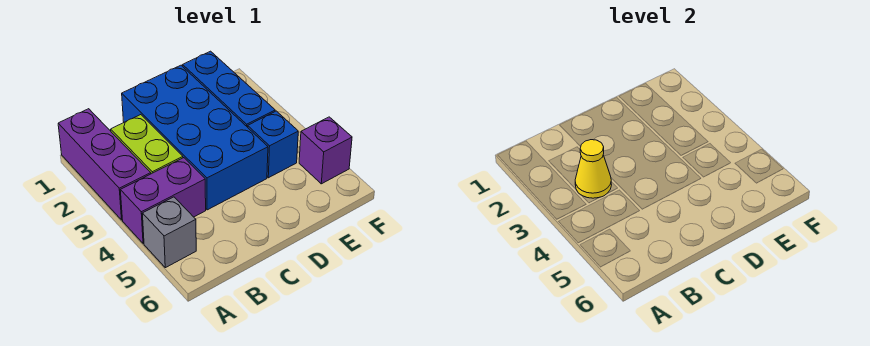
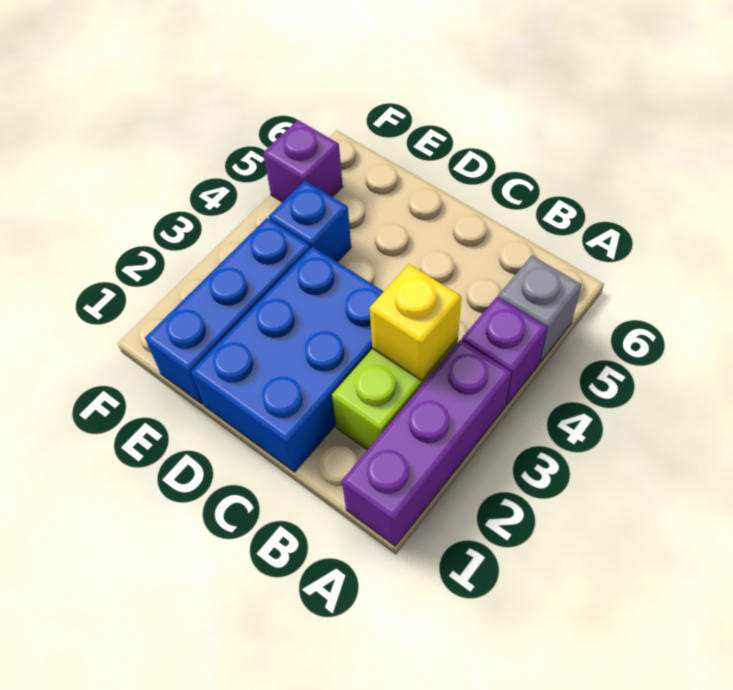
purple brick A4:B4 level 1 -> purple brick A4 level 1
yellow cone B3 level 2 -> yellow brick B3 level 2
blue brick C1:D4 level 1 -> blue brick C1:D3 level 1

